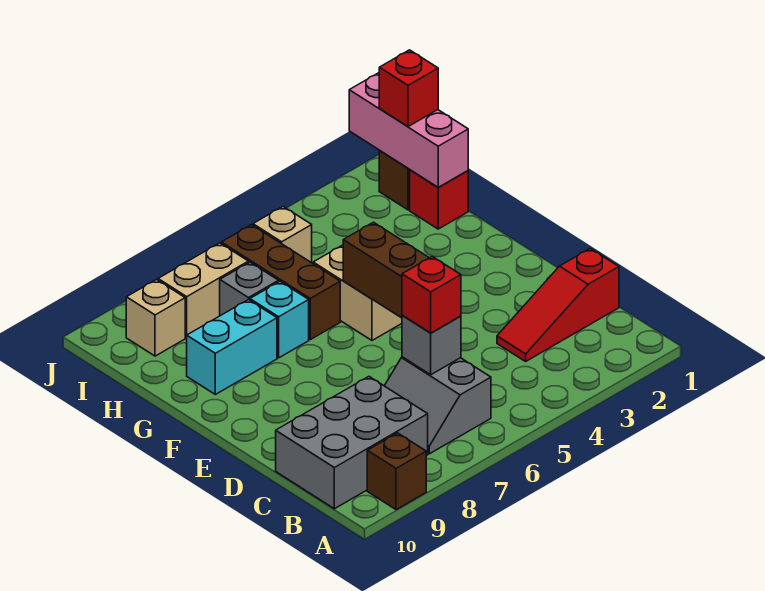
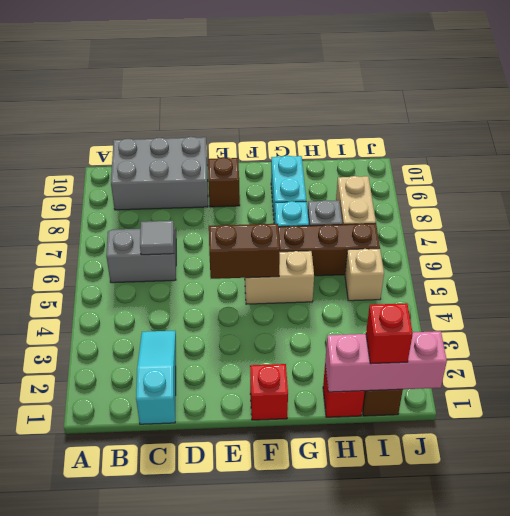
brown brick A9 level 1 -> brown brick E9 level 1
grey brick B8:C10 level 1 -> grey brick B9:D10 level 1
red slope C1:C3 level 1 top 1 -> cyan slope C1:C3 level 1 top 1
grey brick C6 level 2 -> grey tile C6 level 2
red brick C6 level 3 -> red brick F1 level 1
tan brick I9 level 1 -> none

